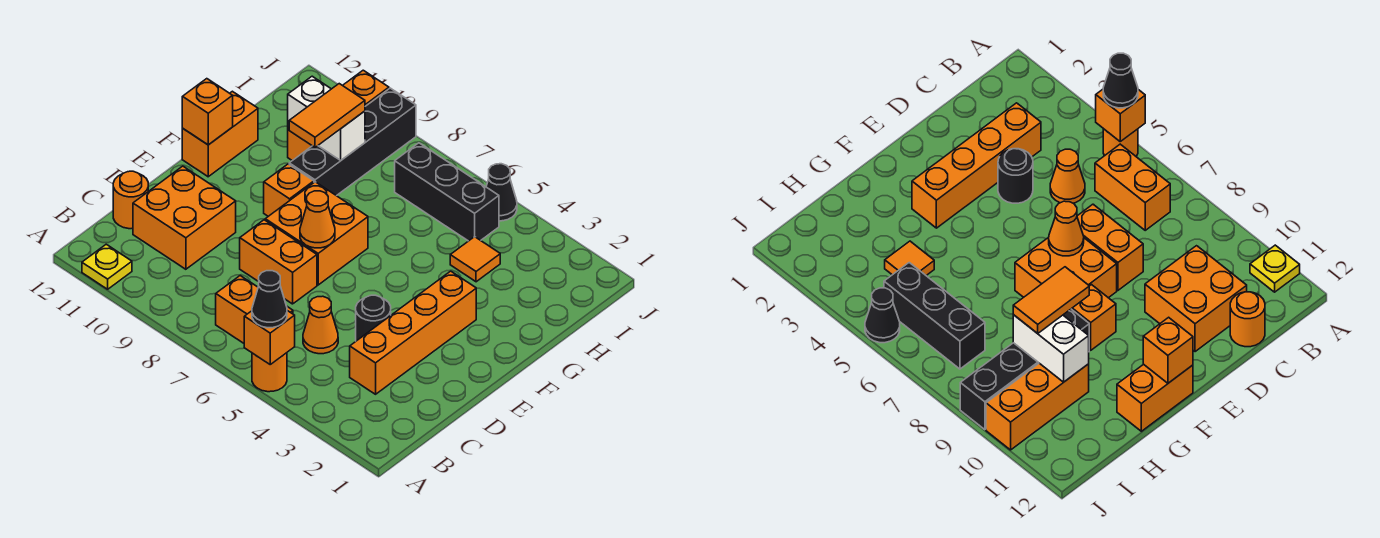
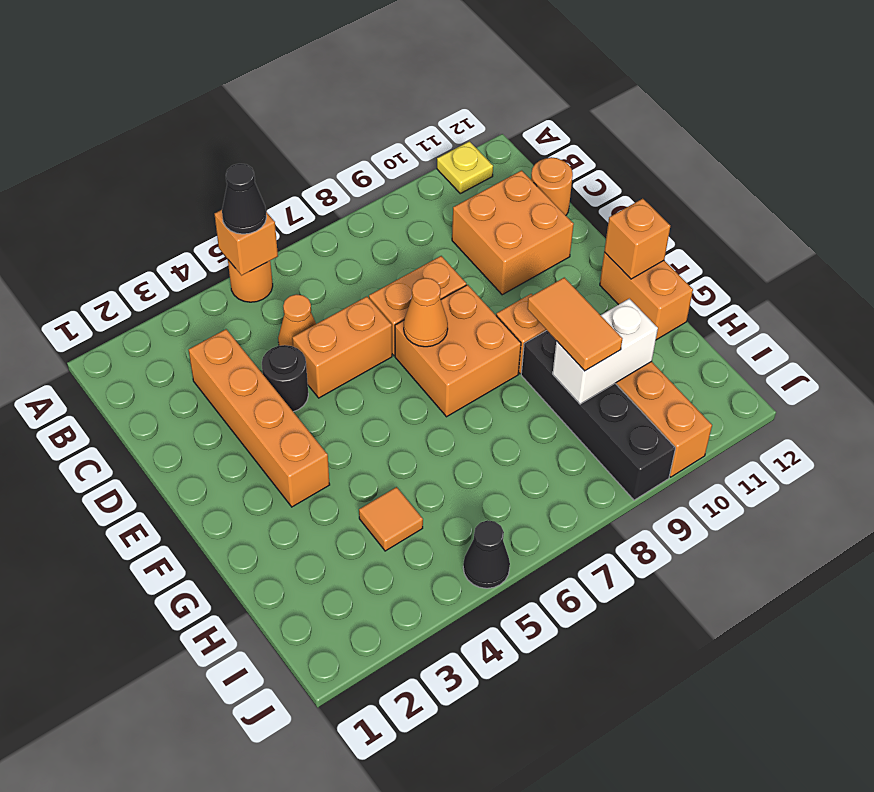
orange brick B6:B7 level 1 -> orange brick D5:D6 level 1
black brick I5:I7 level 1 -> none

